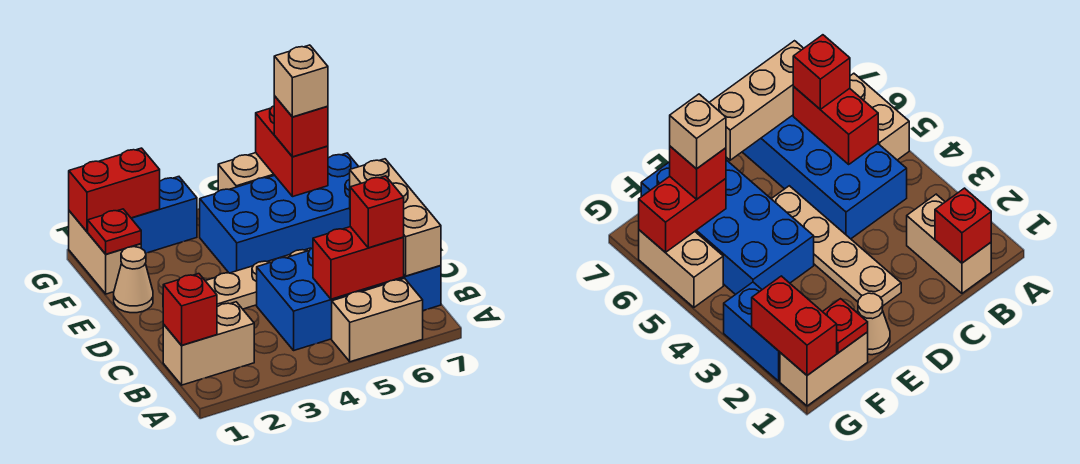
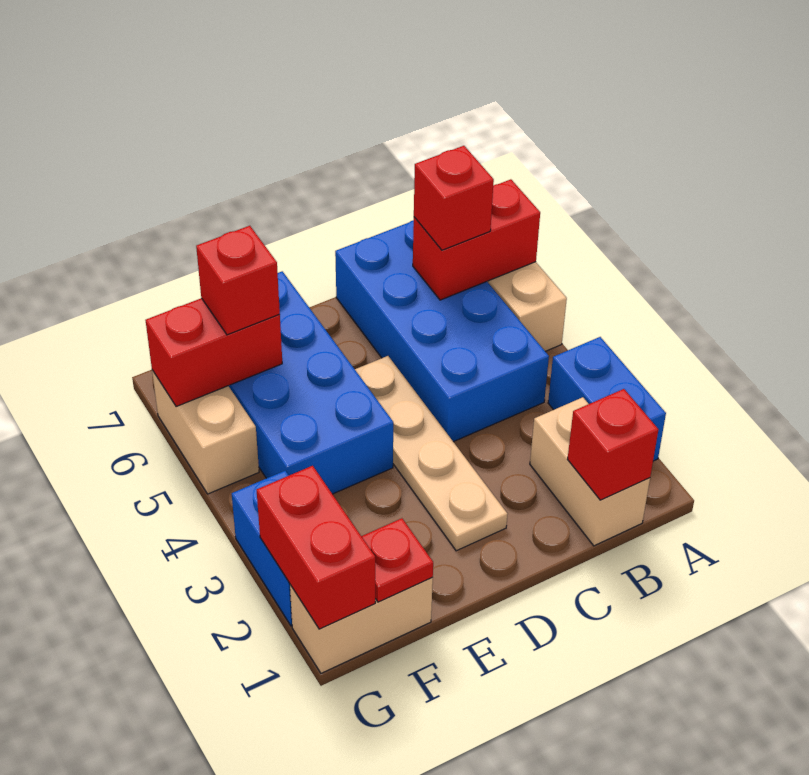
none -> blue brick A2:A3 level 1
red brick B5:B6 level 2 -> red brick A6:B6 level 2
tan brick B7:D7 level 2 -> none
tan cone E1 level 1 -> none
tan brick F6 level 4 -> none

